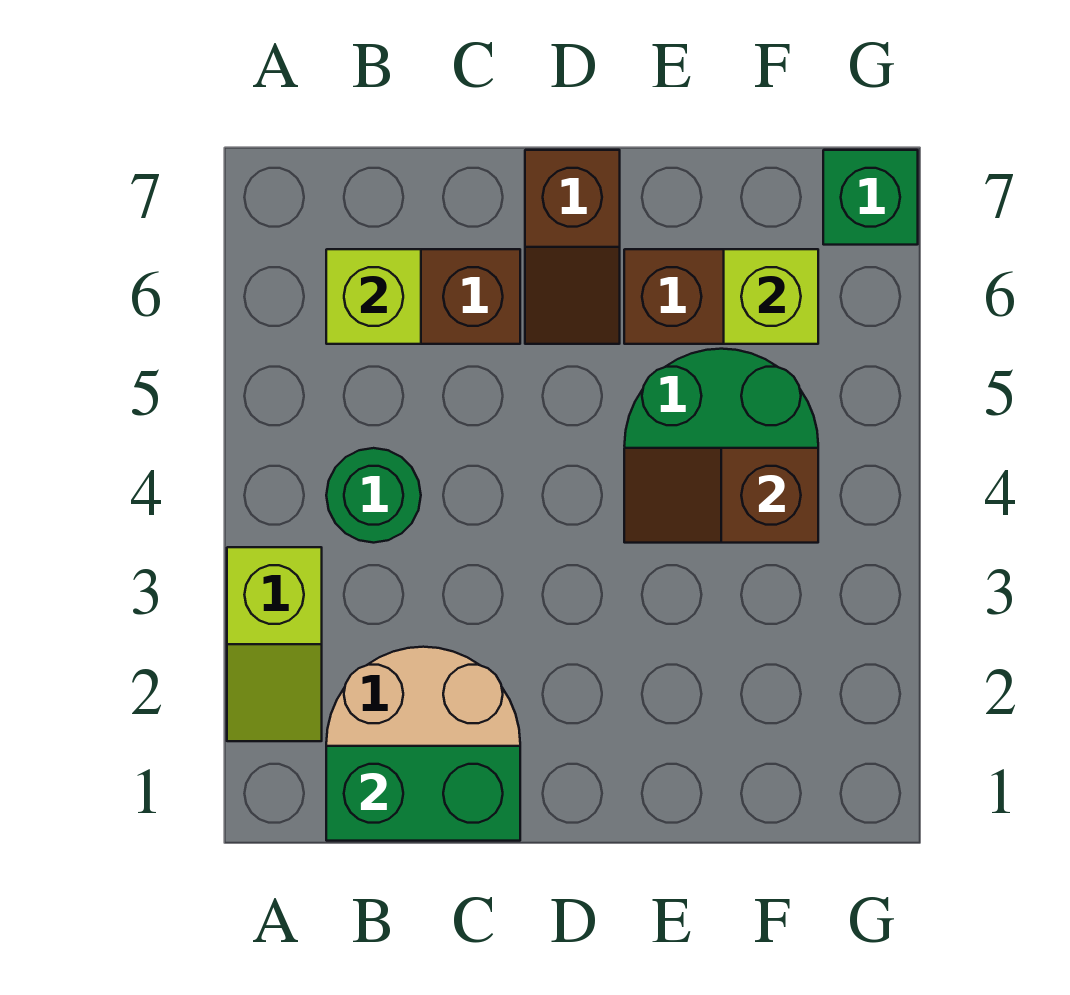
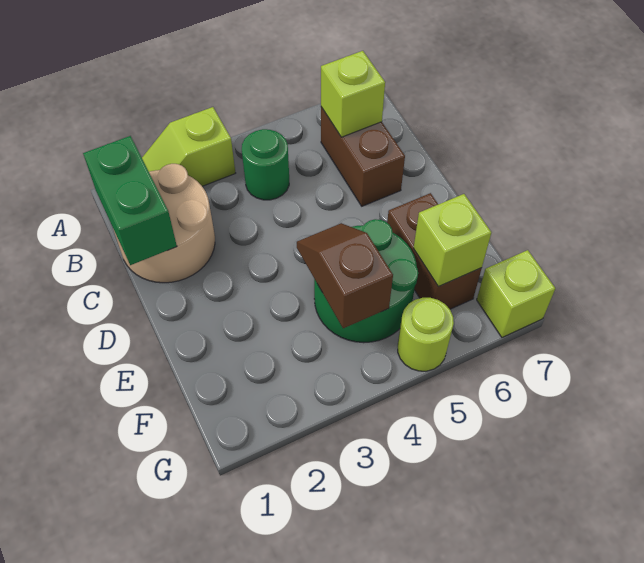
brown slope D6:D7 level 1 top 7 -> none
none -> lime round brick G5 level 1
green brick G7 level 1 -> lime brick G7 level 1

